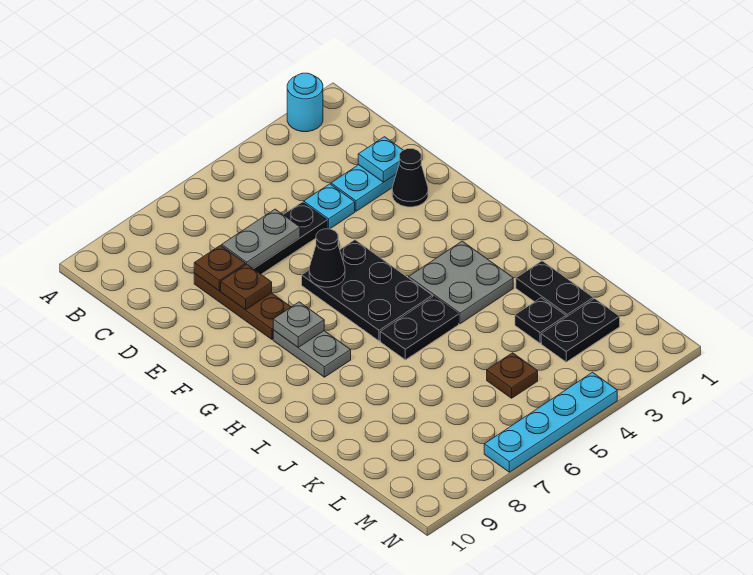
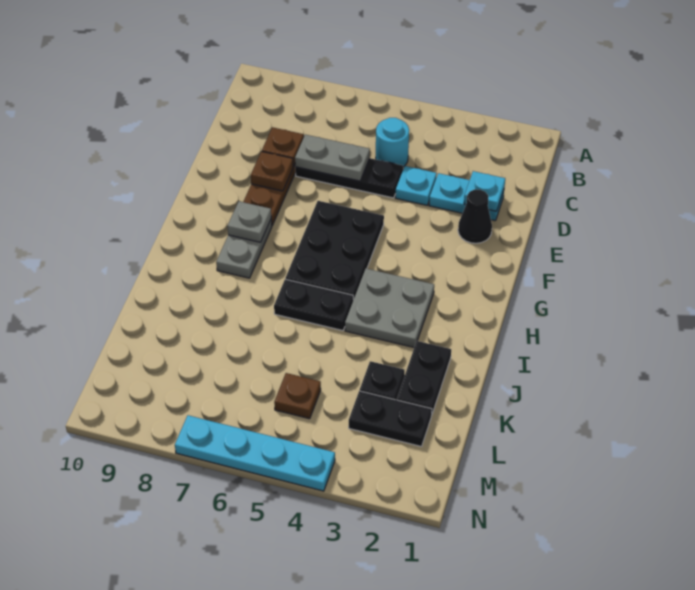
cyan round brick A2 level 1 -> cyan round brick C5 level 1
black cone F6 level 2 -> none

